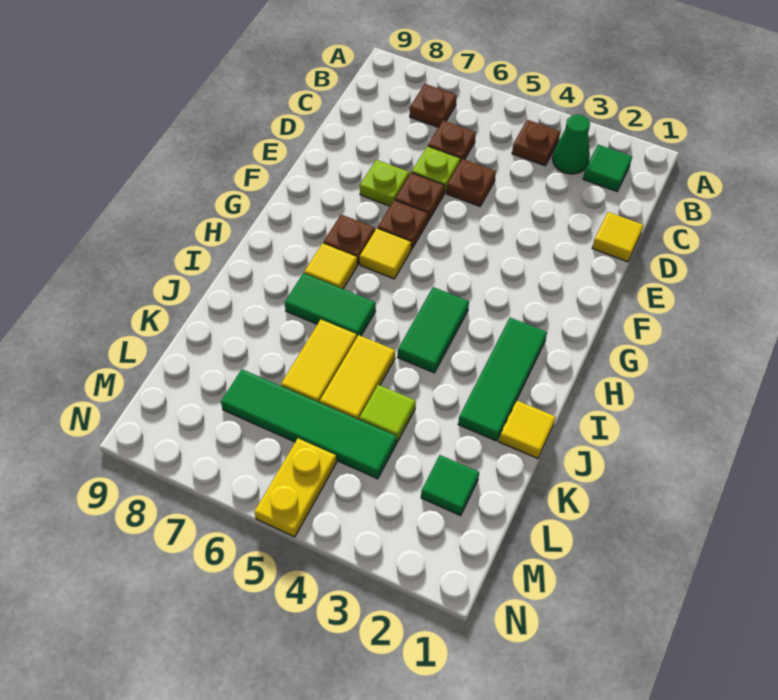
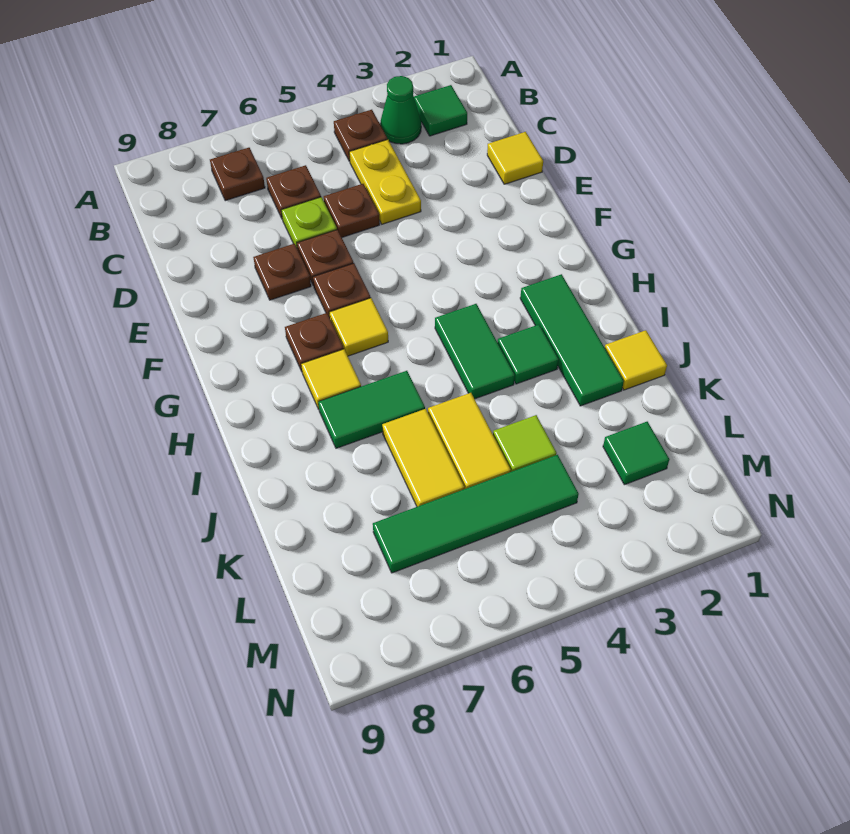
lime plate E7 level 1 -> brown plate E7 level 1
none -> green tile I3 level 1
yellow plate M5:N5 level 1 -> yellow plate C4:D4 level 1

